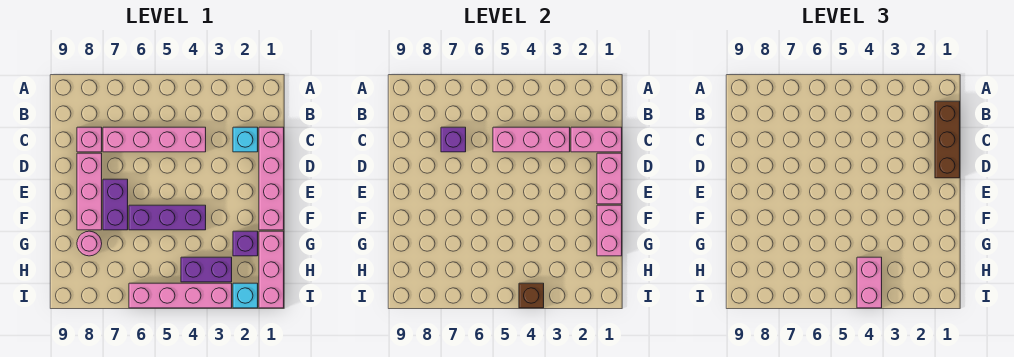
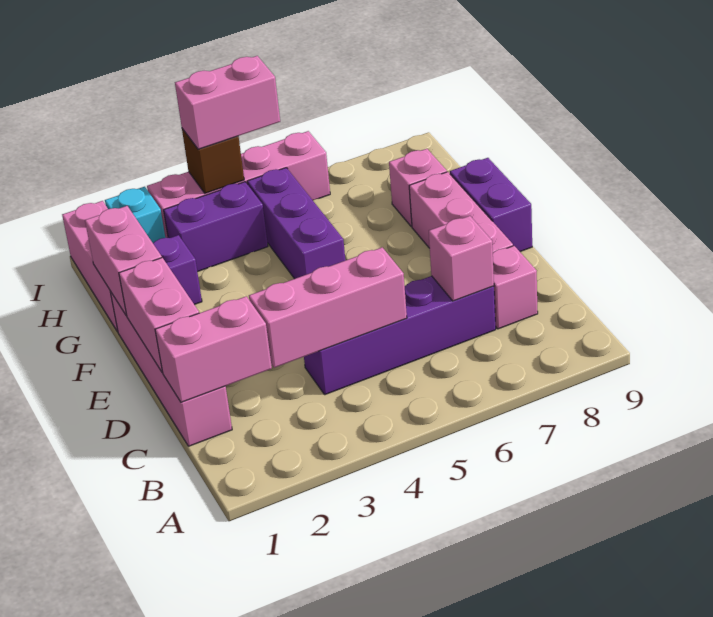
brown brick B1:D1 level 3 -> none
cyan brick C2 level 1 -> none
pink brick C4:C7 level 1 -> purple brick C4:C7 level 1
purple brick C7 level 2 -> pink brick C7 level 2
purple brick E7:F7 level 1 -> purple brick E9:F9 level 1
purple brick F4:F6 level 1 -> purple brick F5:H5 level 1
pink round brick G8 level 1 -> pink brick G8 level 1
pink brick H4:I4 level 3 -> pink brick I4:I5 level 3

